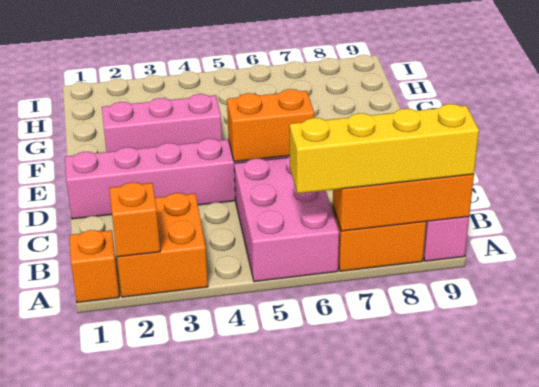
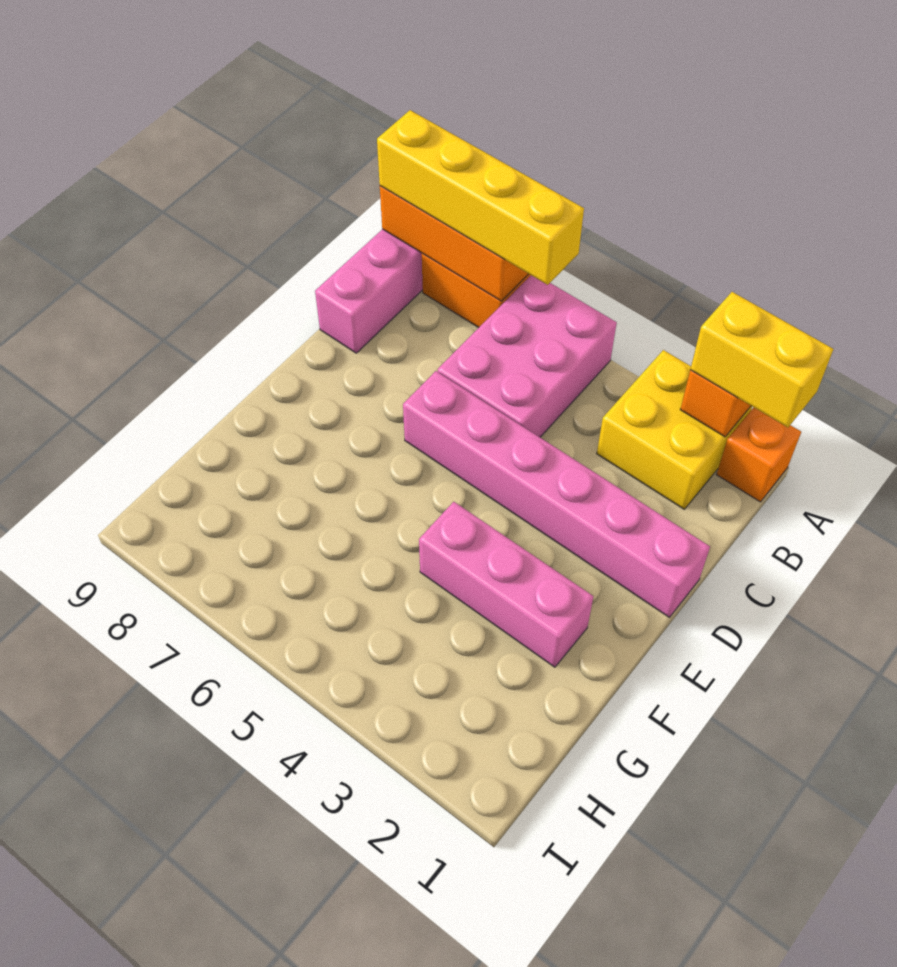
none -> yellow brick A1:A2 level 3
orange brick A2:B3 level 1 -> yellow brick A2:B3 level 1
orange brick D5:D6 level 2 -> none

